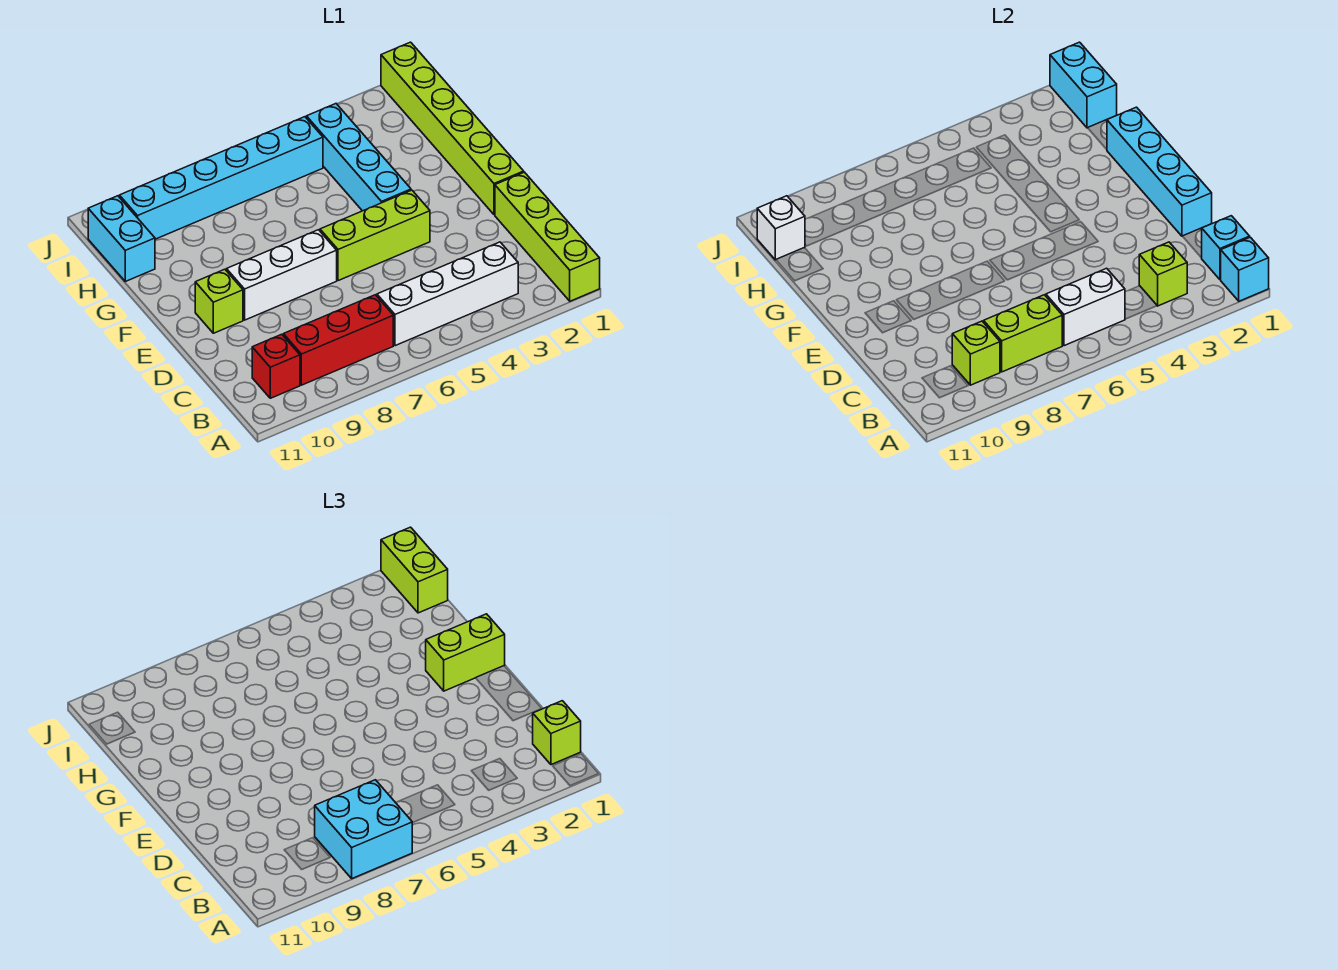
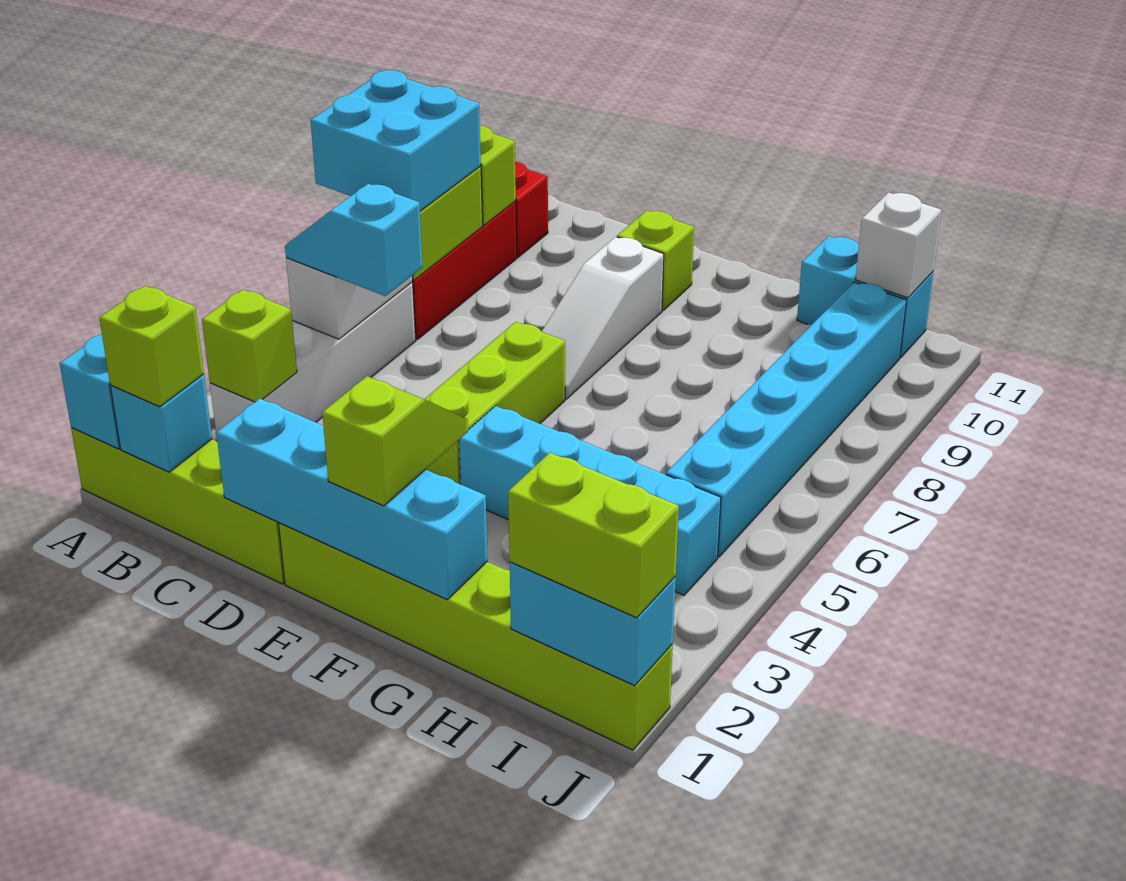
none -> cyan slope B5:C5 level 3 top C
white brick E7:E9 level 1 -> white slope E7:E9 level 1 top 9
lime brick F1:F2 level 3 -> lime slope F1:F2 level 3 top 1

